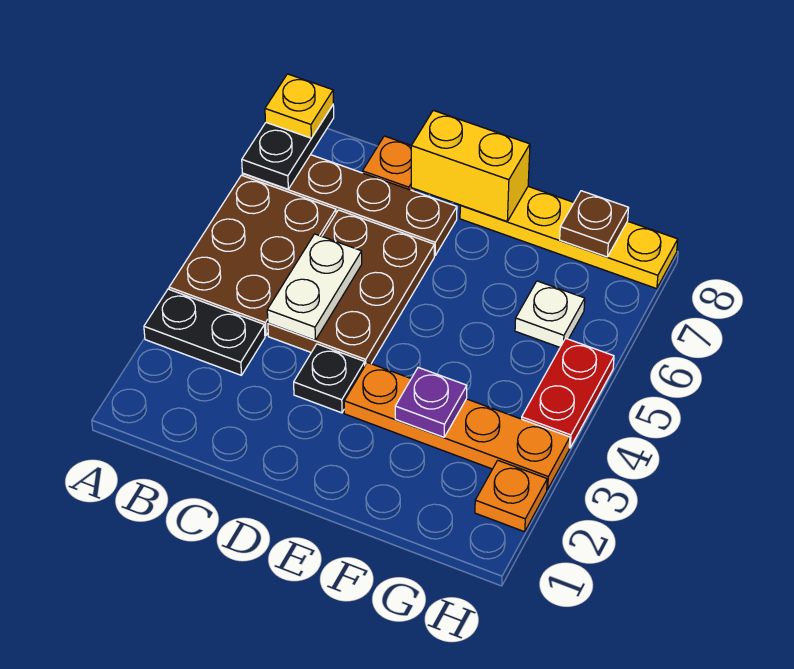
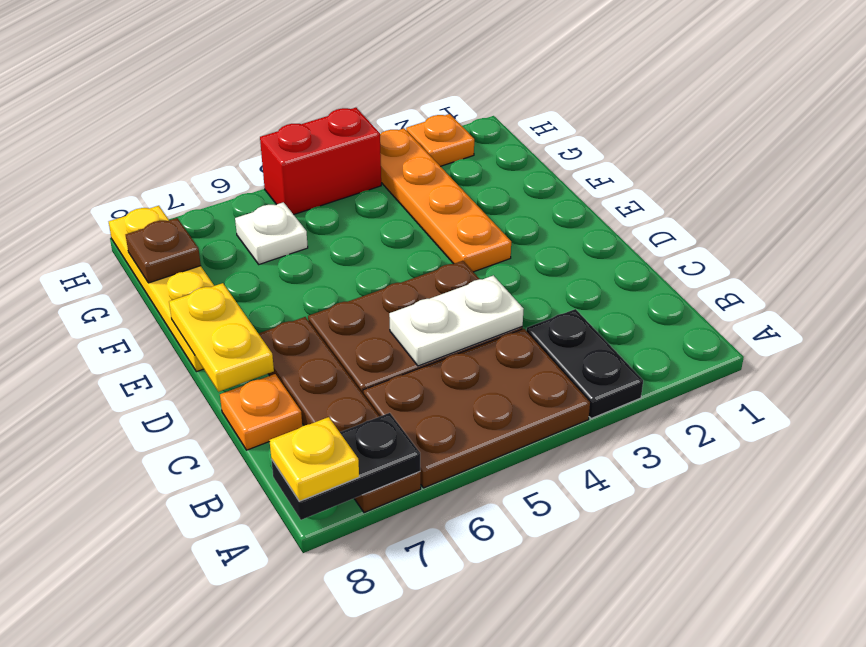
black plate D3 level 1 -> none
yellow brick D8:E8 level 2 -> yellow plate D8:E8 level 2
purple plate F3 level 2 -> none
red plate H4:H5 level 1 -> red brick H4:H5 level 1

